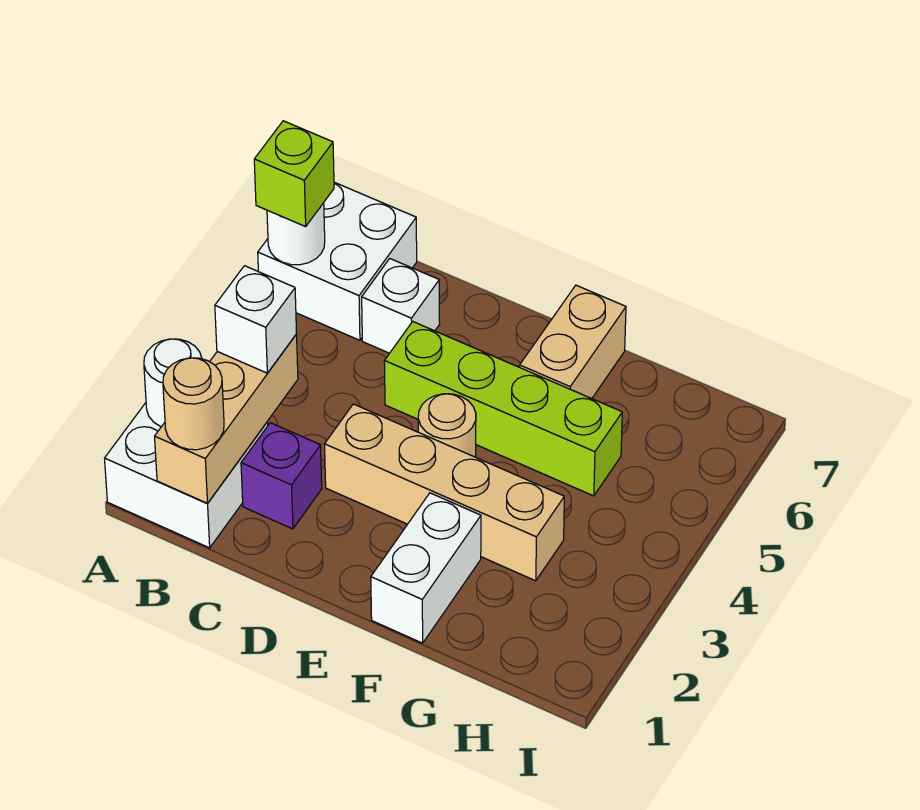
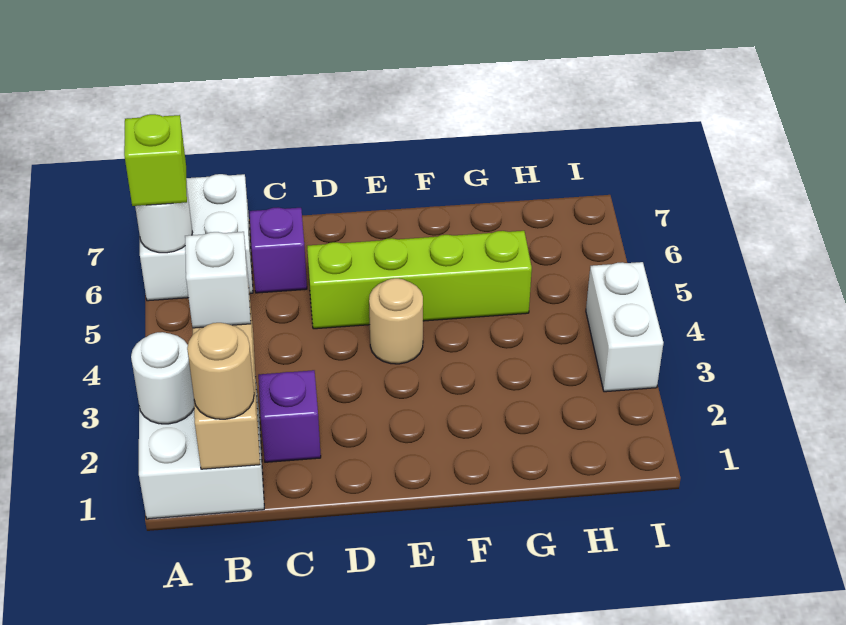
white brick C6 level 1 -> purple brick C6 level 1
tan brick D3:G3 level 1 -> none
white brick F1:F2 level 1 -> white brick I3:I4 level 1
tan brick F6:F7 level 1 -> none

